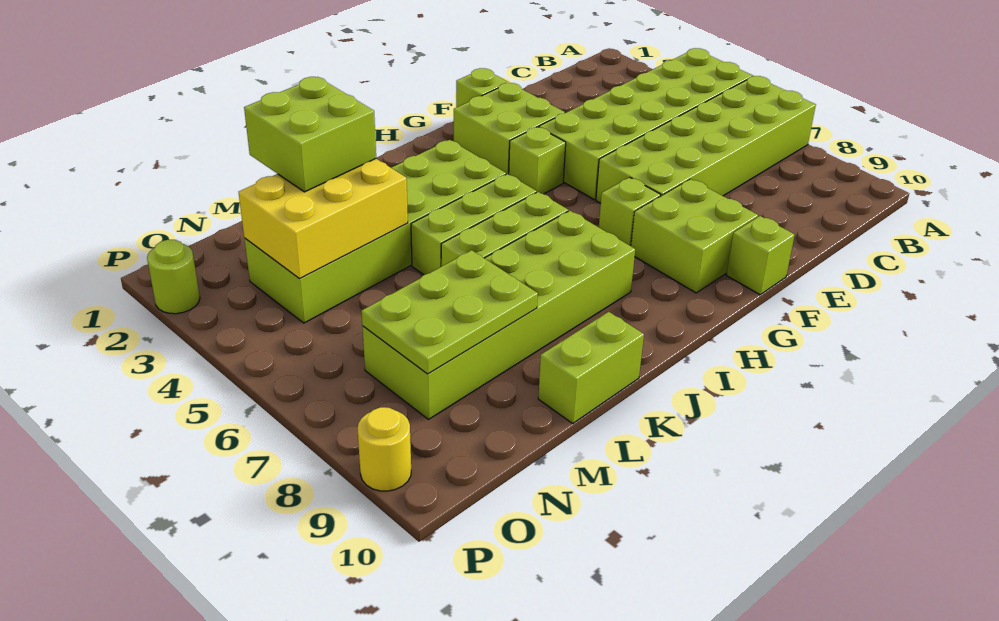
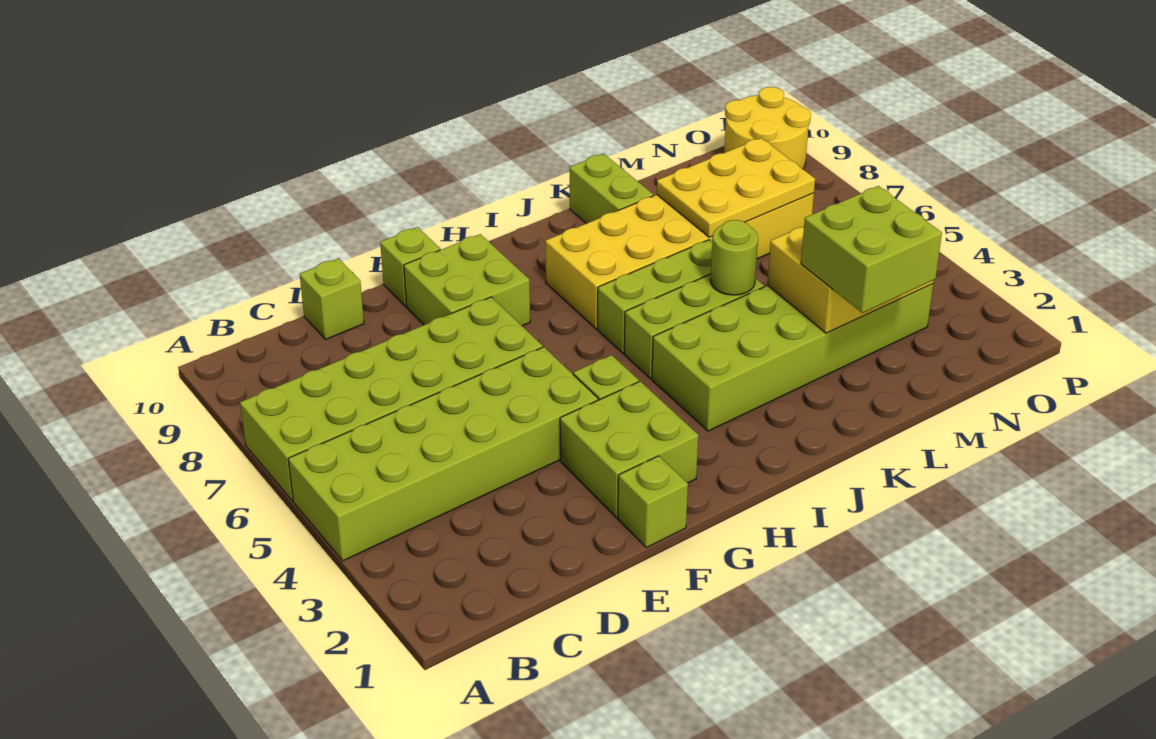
lime brick G7 level 1 -> lime brick D10 level 1
lime brick I7:N8 level 1 -> yellow brick I7:N8 level 1
lime brick K10:L10 level 1 -> lime brick K9:K10 level 1
lime plate L7:N8 level 2 -> yellow plate L7:N8 level 2
lime round brick P2 level 1 -> lime round brick K5 level 2
yellow round brick P9 level 1 -> yellow round brick O9:P10 level 1

